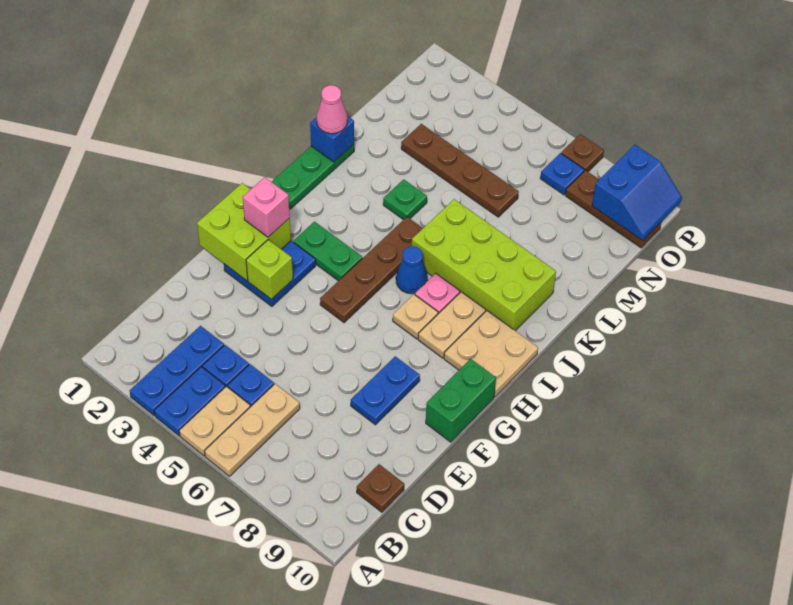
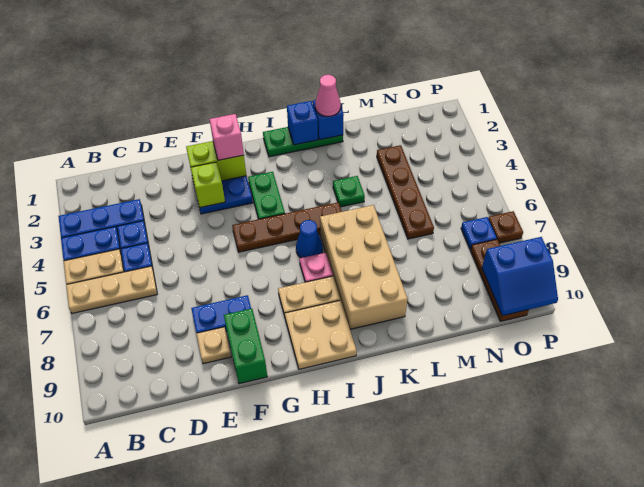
brown plate C10 level 1 -> none
lime brick F1:G2 level 2 -> lime brick F2:G2 level 2
green brick F10:G10 level 1 -> green brick F9:F10 level 1
tan plate H7 level 1 -> tan plate E9 level 1
none -> blue brick J1 level 2
lime brick J6:K9 level 1 -> tan brick J6:K9 level 1

